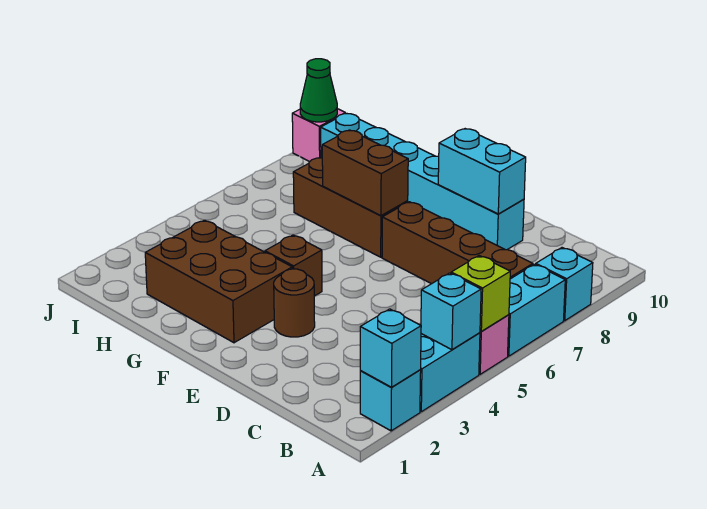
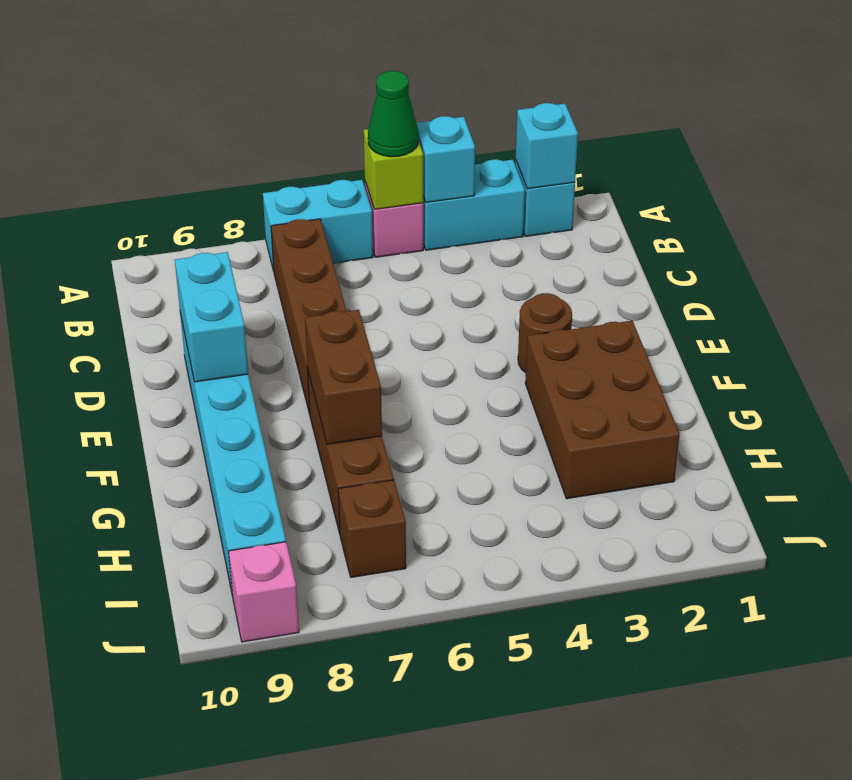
cyan brick A8 level 1 -> none
brown brick F4 level 1 -> brown brick I7 level 1
green cone J9 level 2 -> green cone A5 level 3

